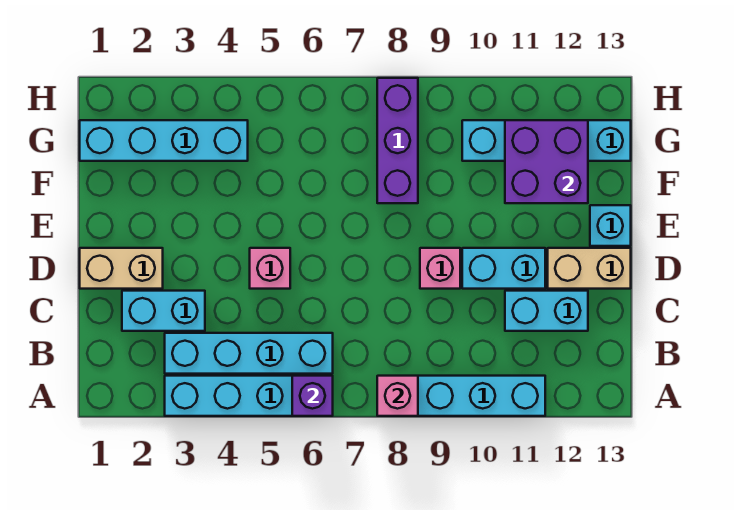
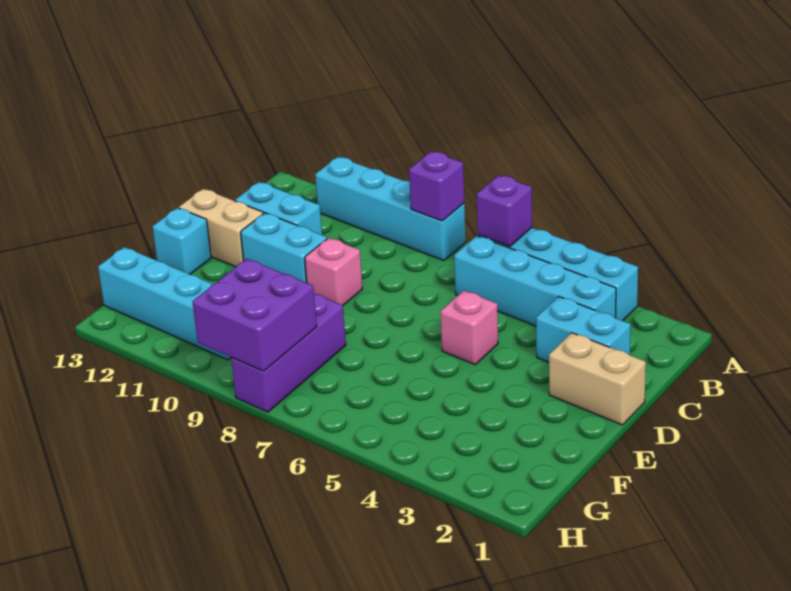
pink brick A8 level 2 -> purple brick A8 level 2
purple brick F11:G12 level 2 -> purple brick G8:H9 level 2
cyan brick G1:G4 level 1 -> none

